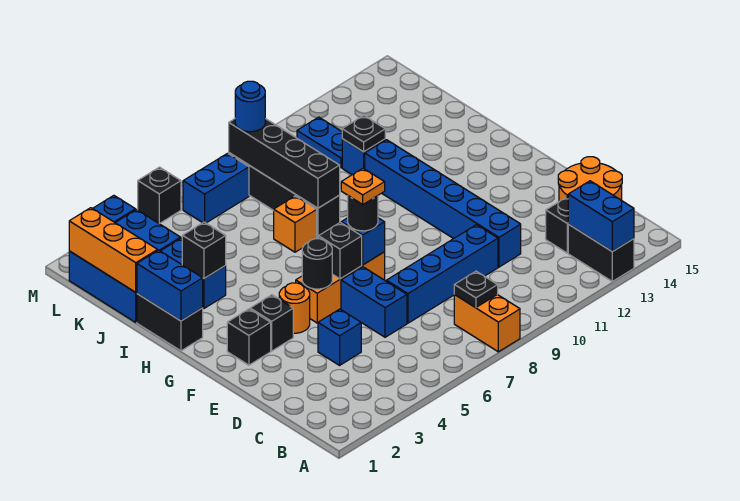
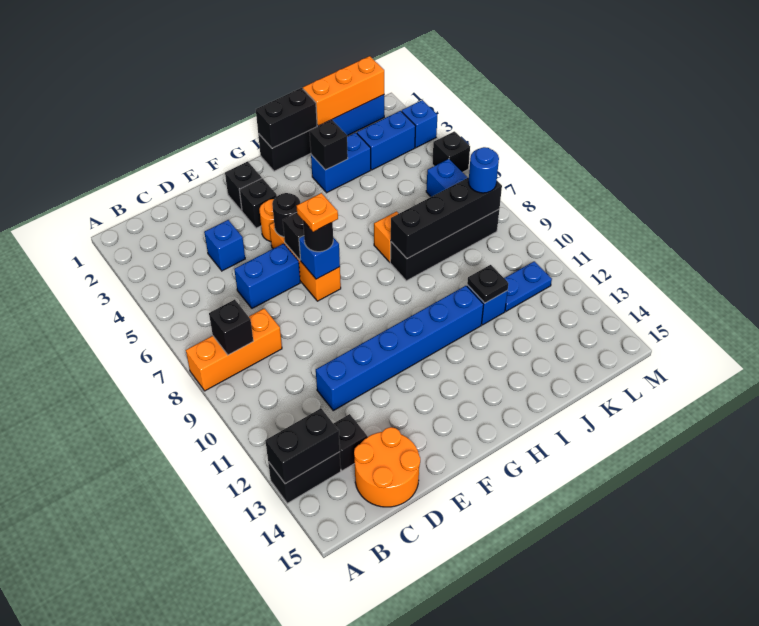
orange brick A8:B8 level 1 -> orange brick A8:C8 level 1
blue brick A13:B13 level 2 -> black brick A13:B13 level 2
black plate B8 level 2 -> black brick B8 level 2
blue brick D7:D10 level 1 -> none
blue brick H1:I1 level 2 -> black brick H1:I1 level 2

